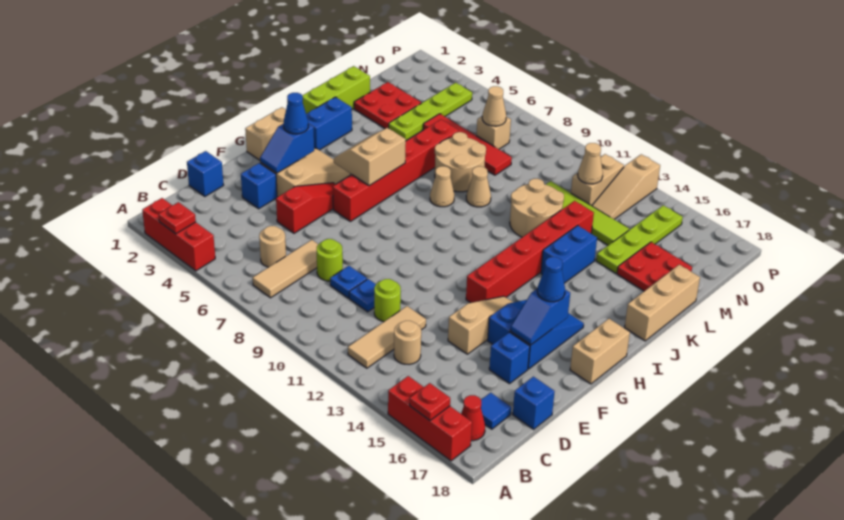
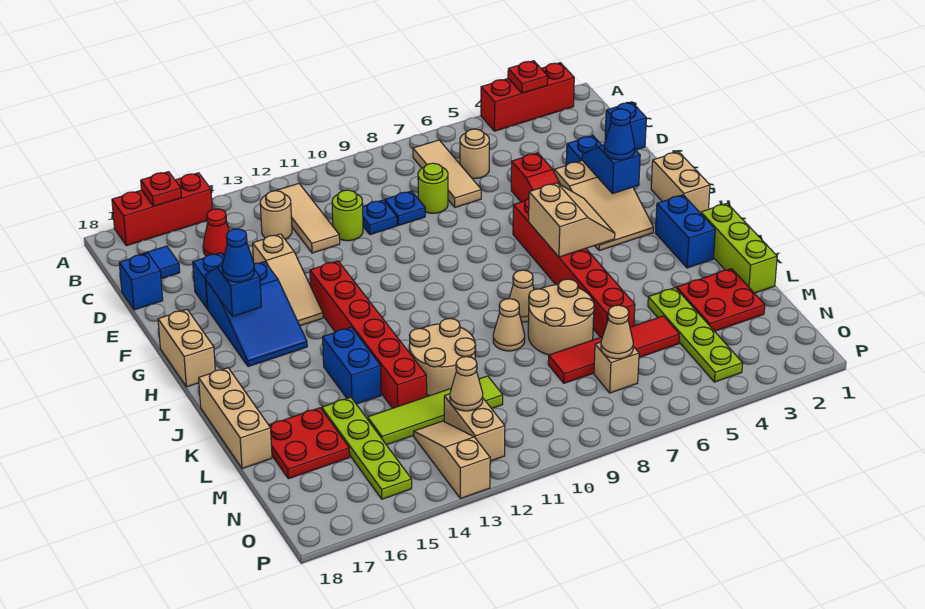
red cone B17 level 1 -> red cone C15 level 1

